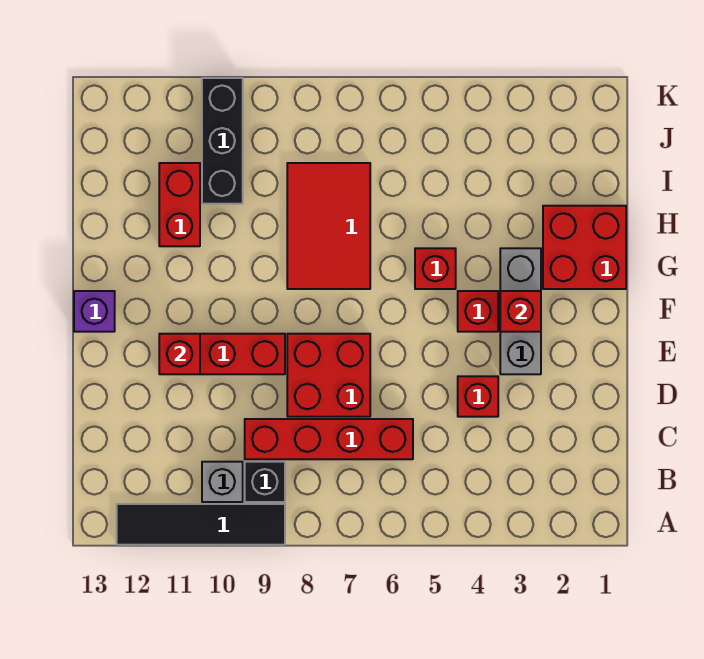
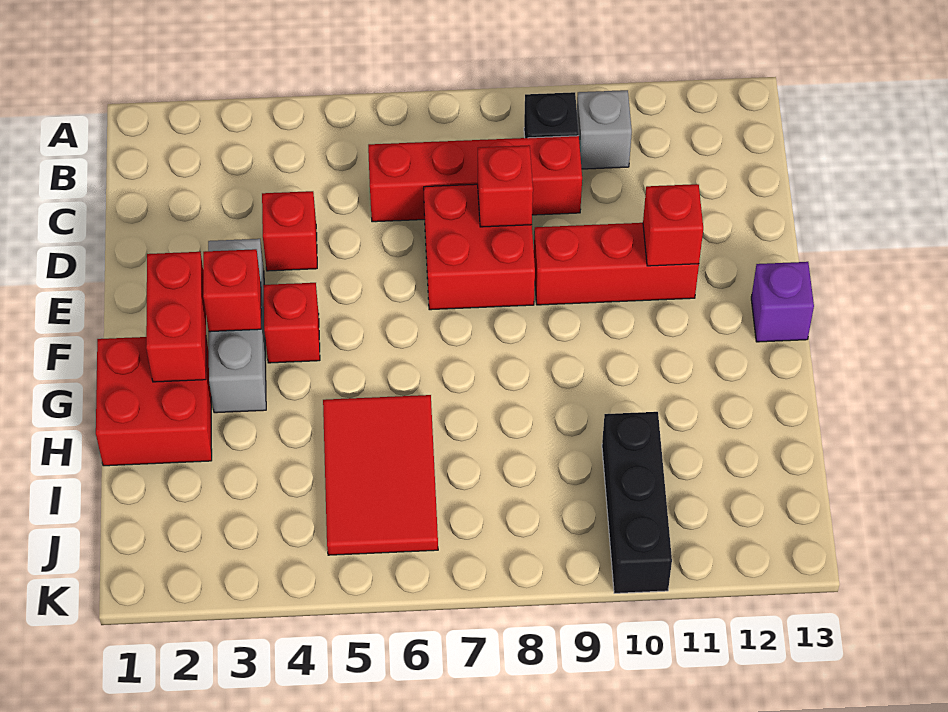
black tile A9:A12 level 1 -> none
red brick G5 level 1 -> red brick D8 level 2
red tile G7:I8 level 1 -> red tile H5:J6 level 1
red brick H11:I11 level 1 -> red brick F2:G2 level 2

